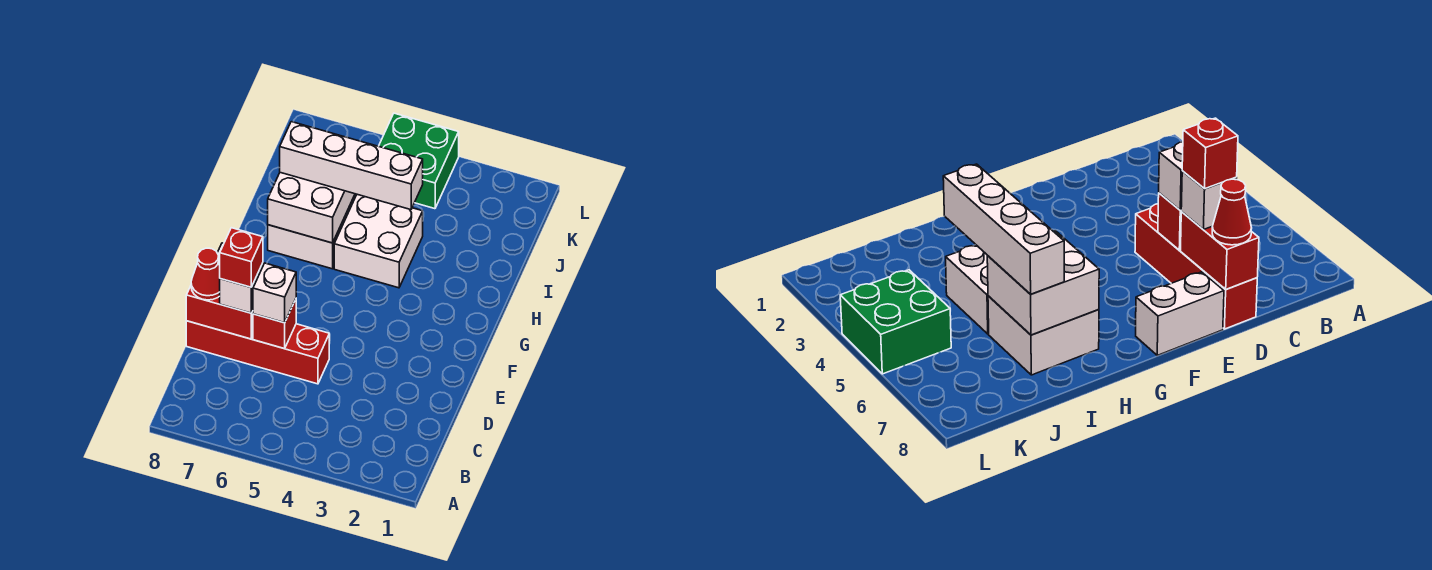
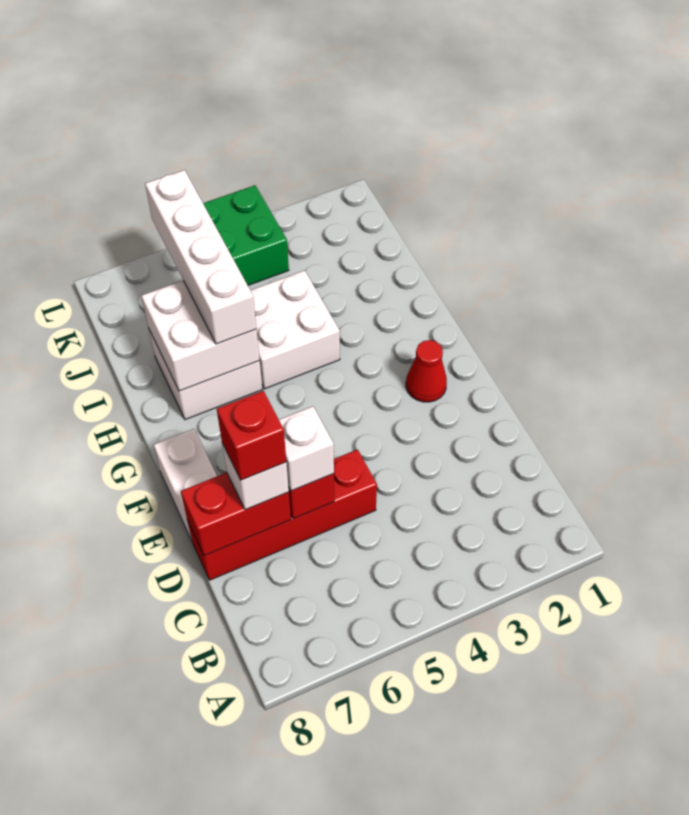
red cone D8 level 3 -> red cone F2 level 1
white brick I4:I7 level 3 -> white brick H6:K6 level 3

